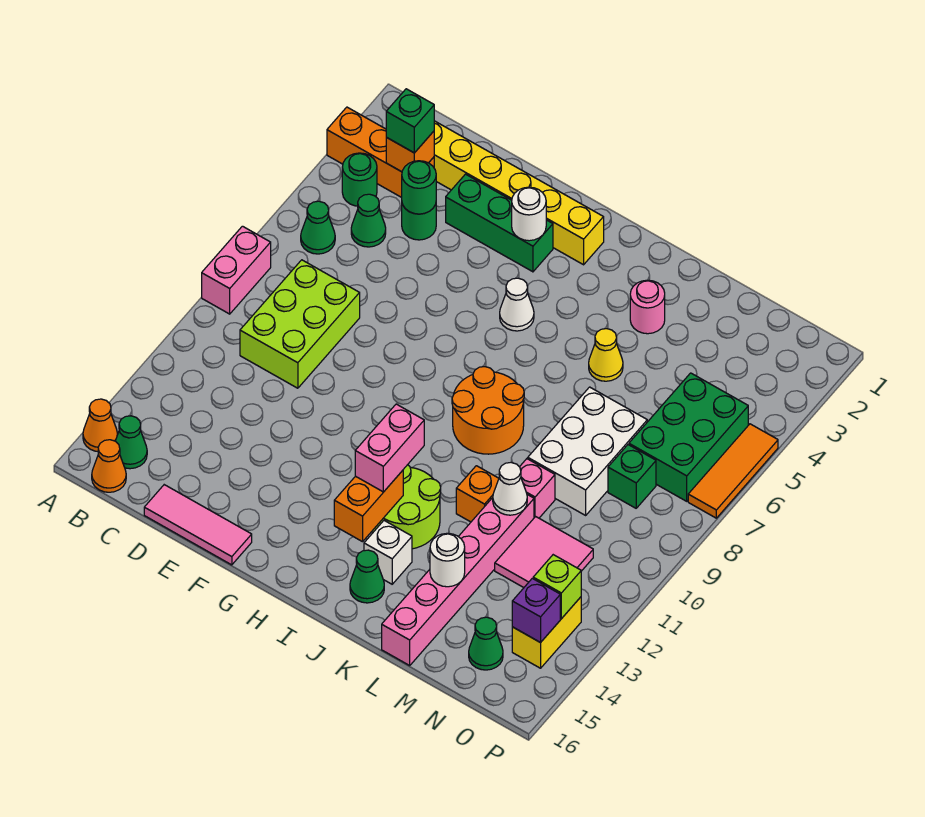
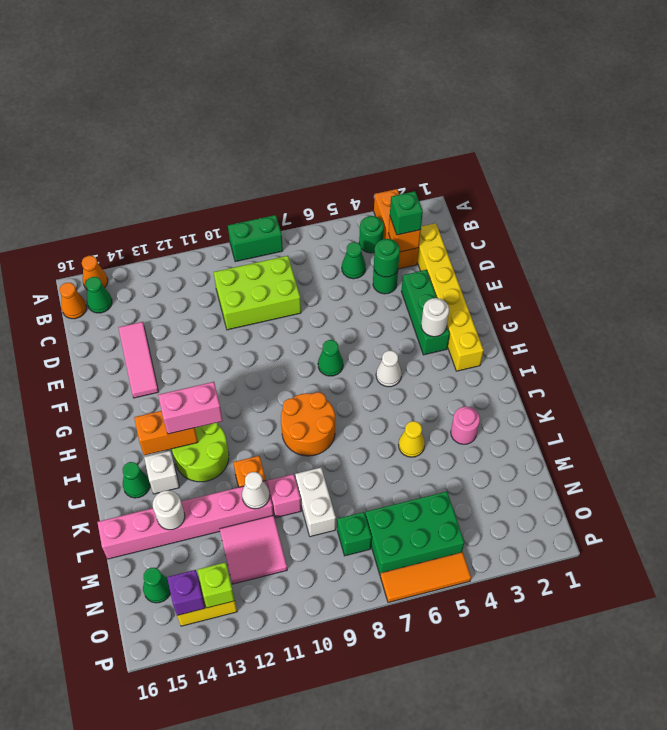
pink brick A8:A9 level 1 -> green brick A8:A9 level 1
green cone B6 level 1 -> green cone G7 level 1
pink tile D16:F16 level 1 -> pink tile D14:F14 level 1
white brick L7:M9 level 1 -> white brick L9:M9 level 1

